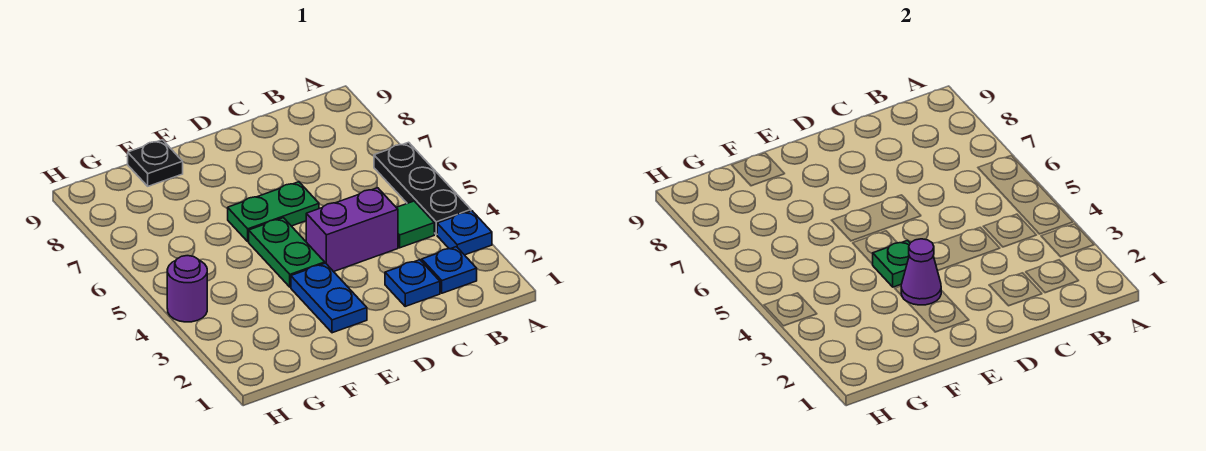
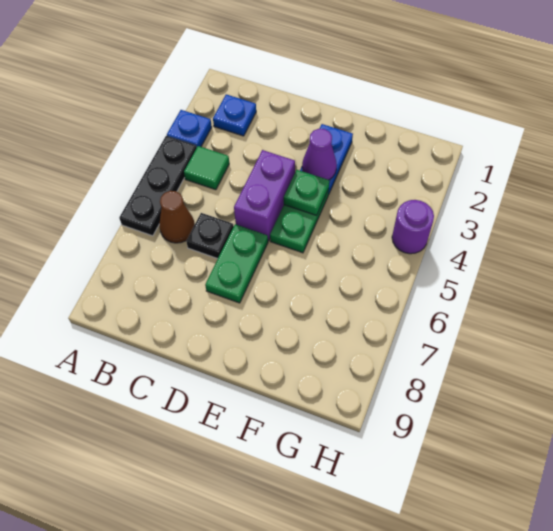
none -> brown cone B6 level 1
blue plate C2 level 1 -> none
purple brick C4:D4 level 1 -> purple brick D4:D5 level 1
green plate D6:E6 level 1 -> green plate D6:D7 level 1
black plate F9 level 1 -> black plate C6 level 1

